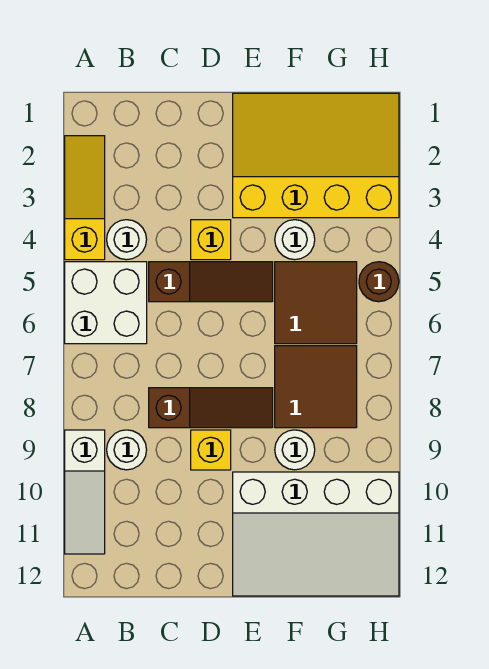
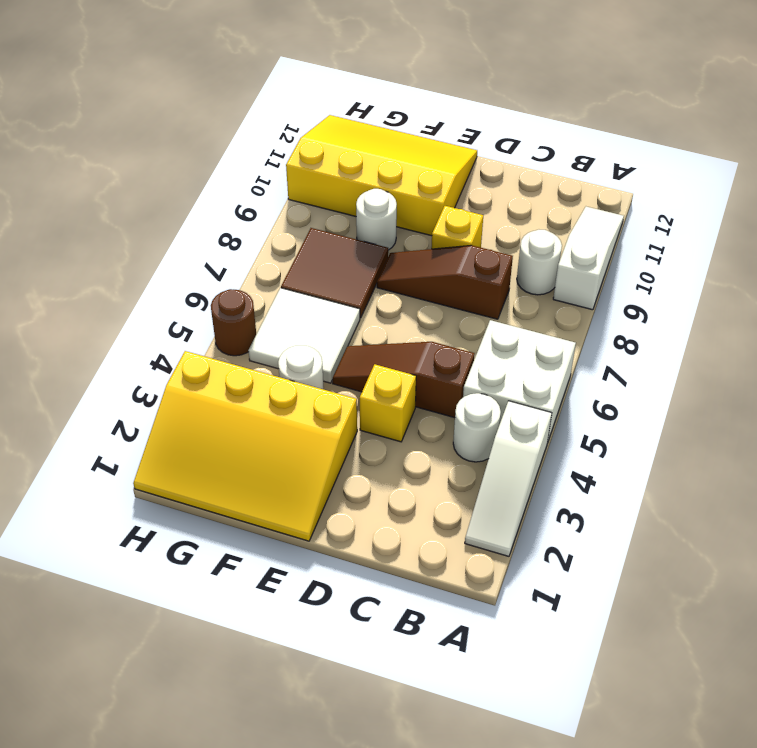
yellow slope A2:A4 level 1 top 4 -> white slope A2:A4 level 1 top 4
white slope E10:H12 level 1 top 10 -> yellow slope E10:H12 level 1 top 10
brown tile F5:G6 level 1 -> white tile F5:G6 level 1

